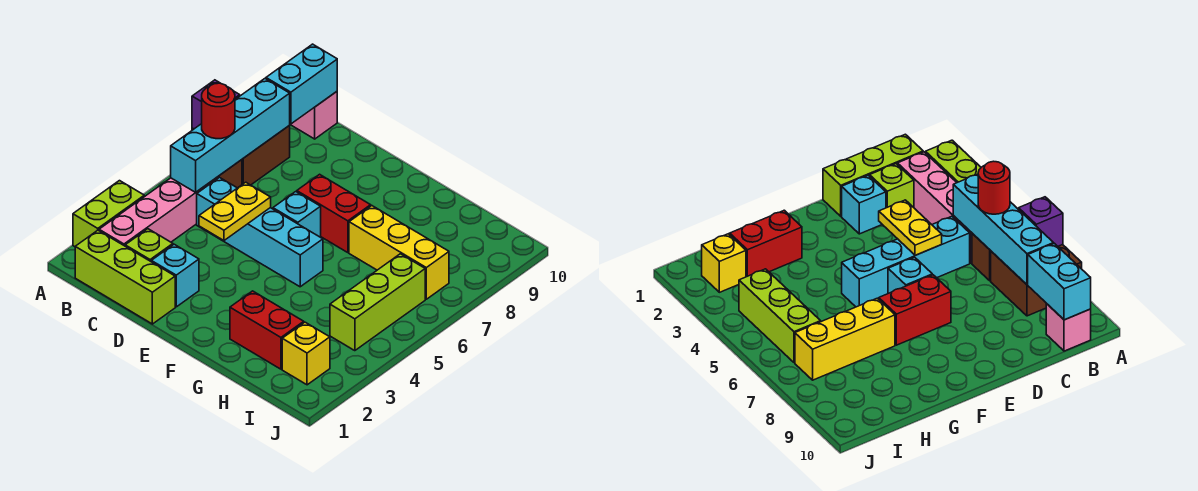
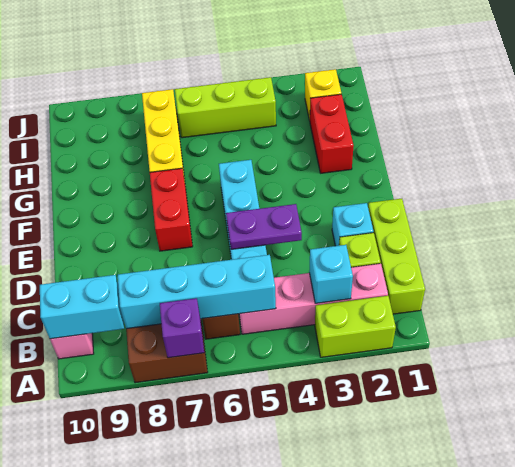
red round brick B6 level 3 -> none
yellow plate D4:D5 level 2 -> purple plate D4:D5 level 2
cyan brick E6 level 1 -> cyan brick B3 level 2

